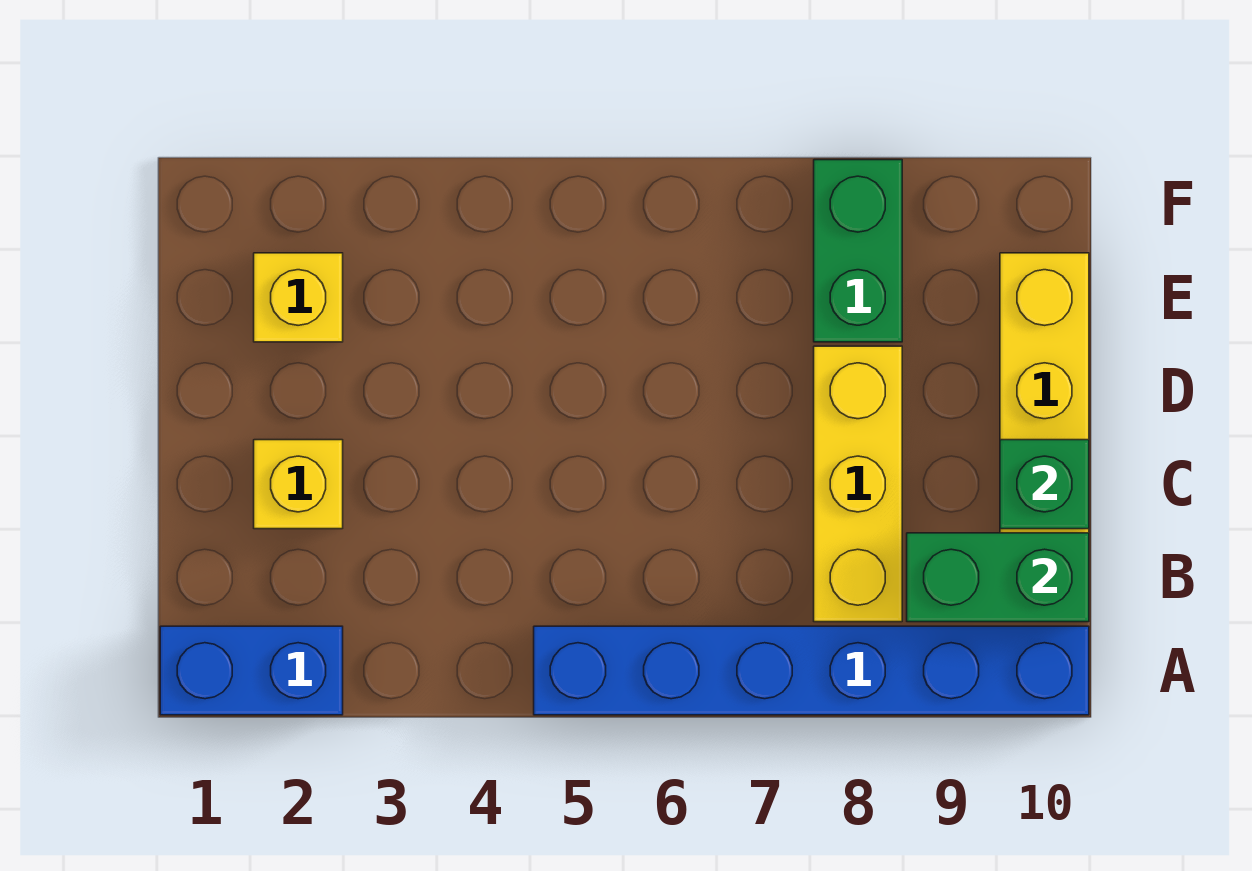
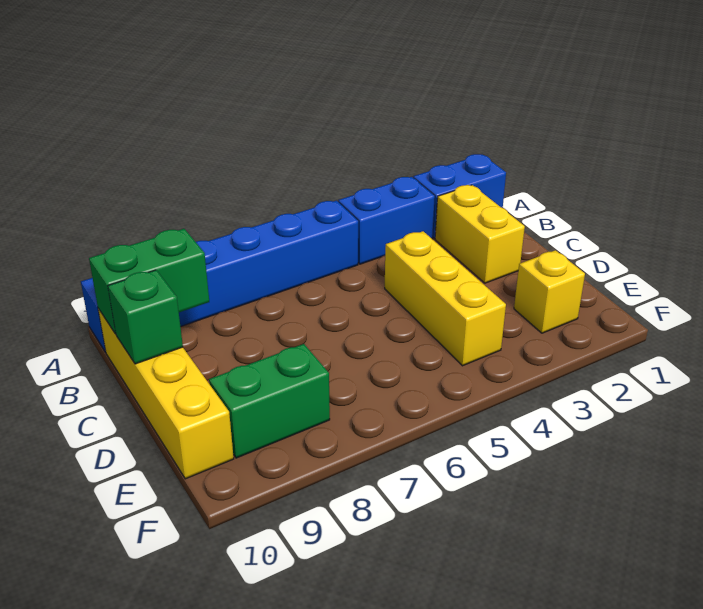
none -> blue brick A3:A4 level 1
yellow brick B8:D8 level 1 -> yellow brick C4:E4 level 1
yellow brick C2 level 1 -> yellow brick B2:C2 level 1
green brick E8:F8 level 1 -> green brick E8:E9 level 1

